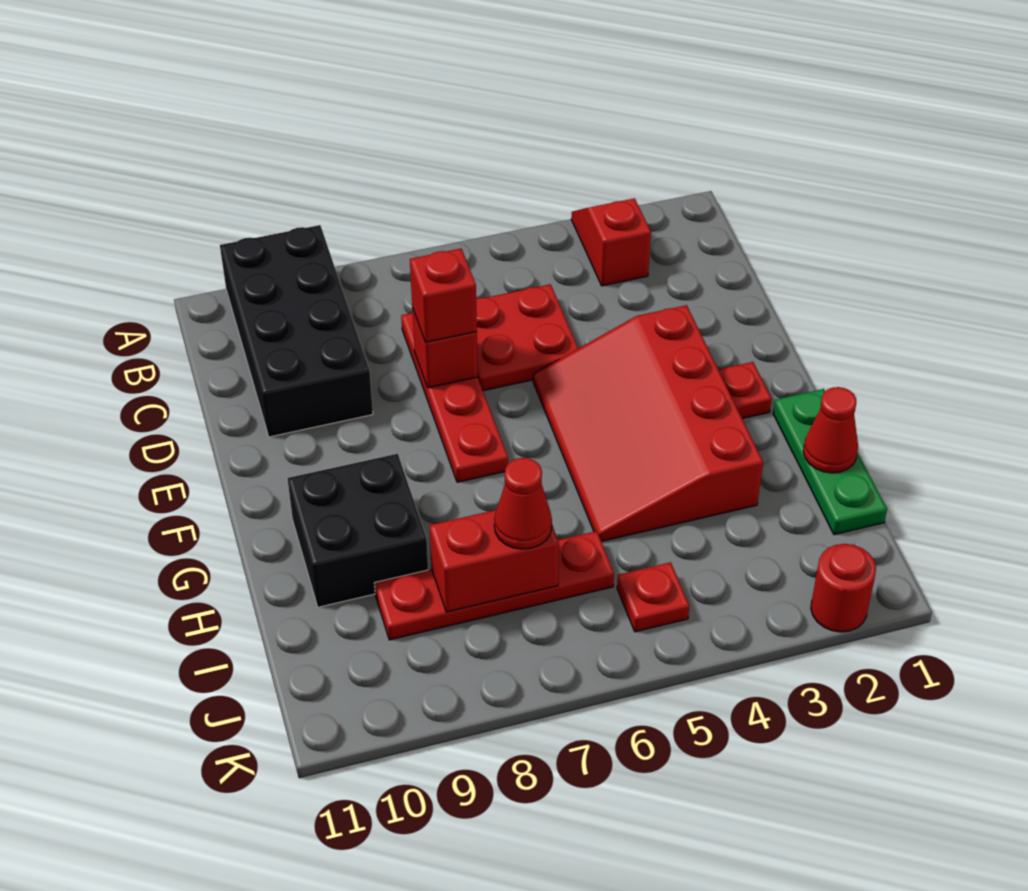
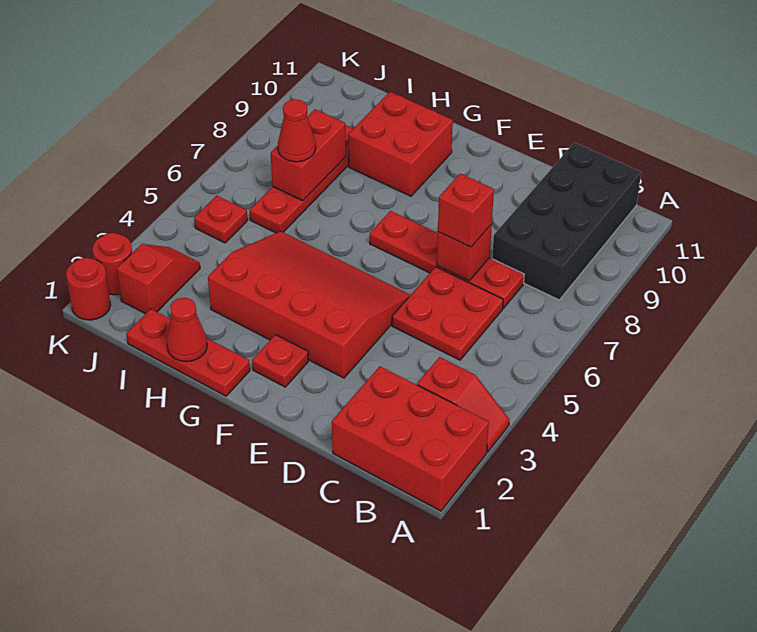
none -> red brick A1:C2 level 1
black brick A9:D10 level 1 -> black brick B8:C11 level 1
green plate G1:I1 level 1 -> red plate G1:I1 level 1
black brick G9:H10 level 1 -> red brick G9:H10 level 1
none -> red slope J2:J3 level 1 top 2
none -> red round brick K1 level 1

